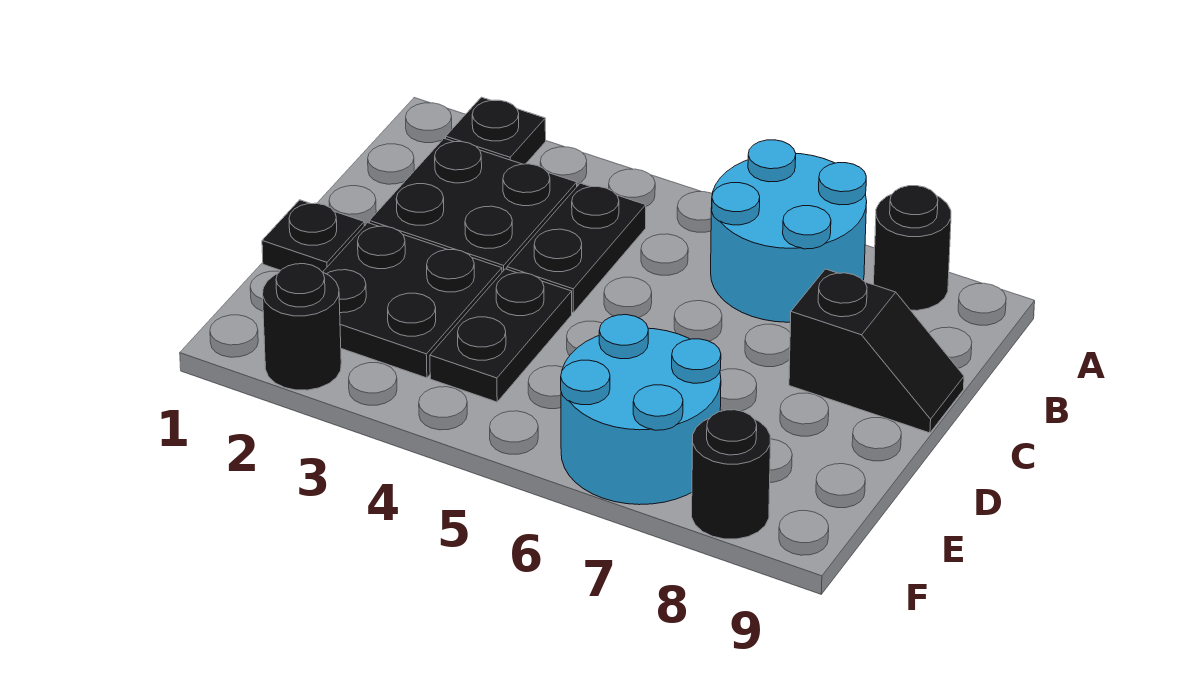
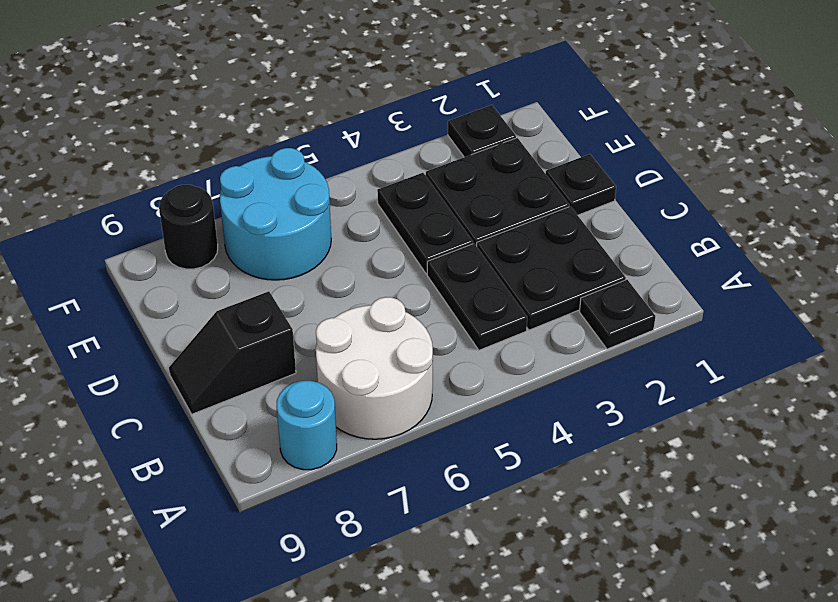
cyan round brick A6:B7 level 1 -> white round brick A6:B7 level 1
black round brick A8 level 1 -> cyan round brick A8 level 1
black round brick F2 level 1 -> black plate F2 level 1

